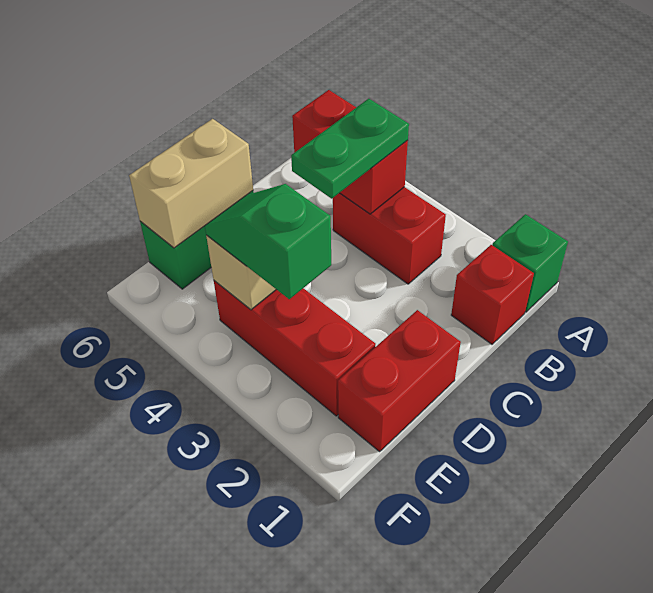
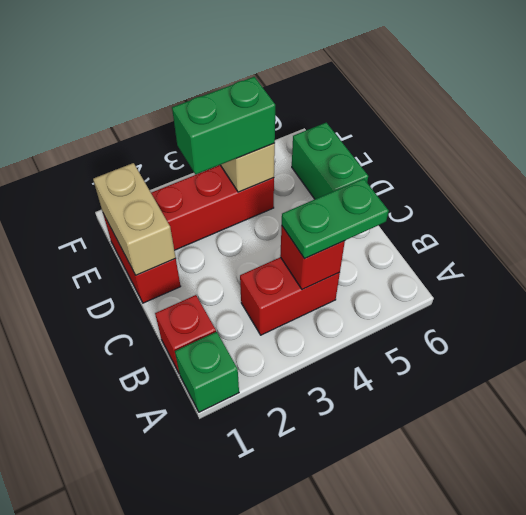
red brick B4:B5 level 2 -> red brick B4 level 2
green plate B4:C4 level 3 -> green plate B4:B5 level 3
tan brick D6:E6 level 2 -> tan brick D1:E1 level 2
green slope E3:E4 level 3 top 3 -> green brick E3:E4 level 3

